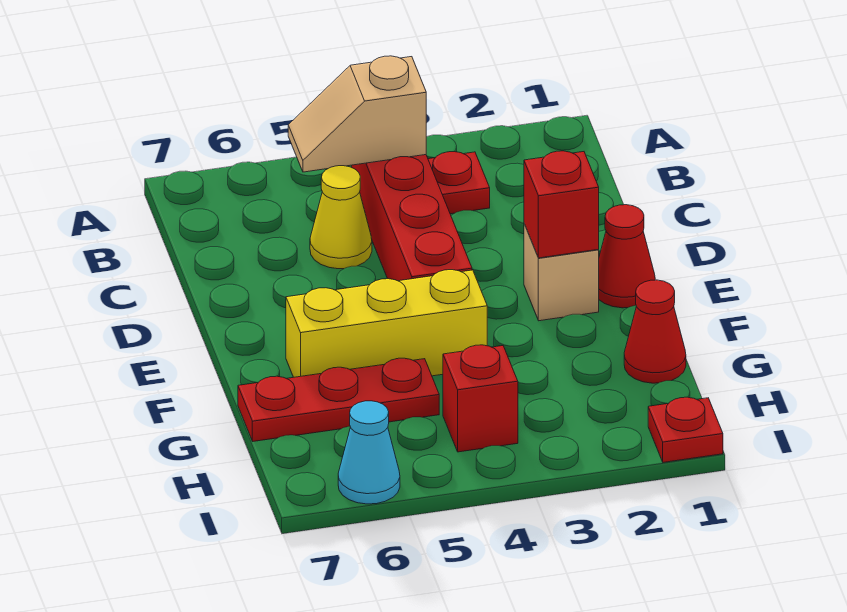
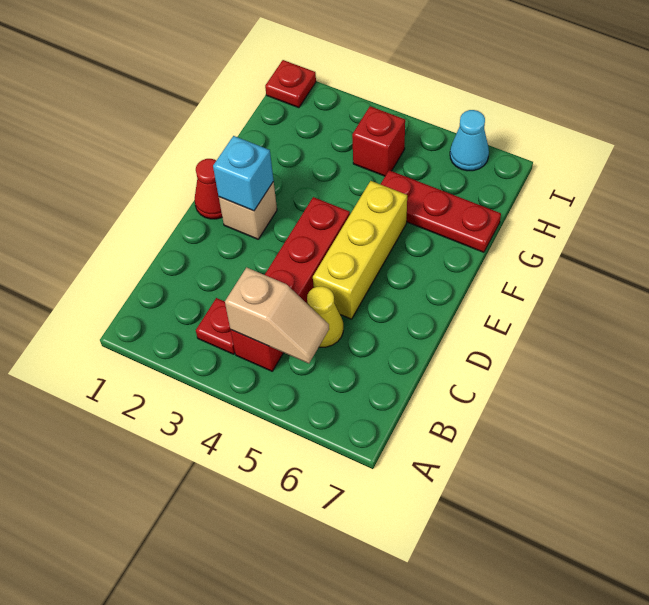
red brick E2 level 2 -> cyan brick E2 level 2
yellow brick F4:F6 level 1 -> yellow brick D5:F5 level 1
red cone G1 level 1 -> none

